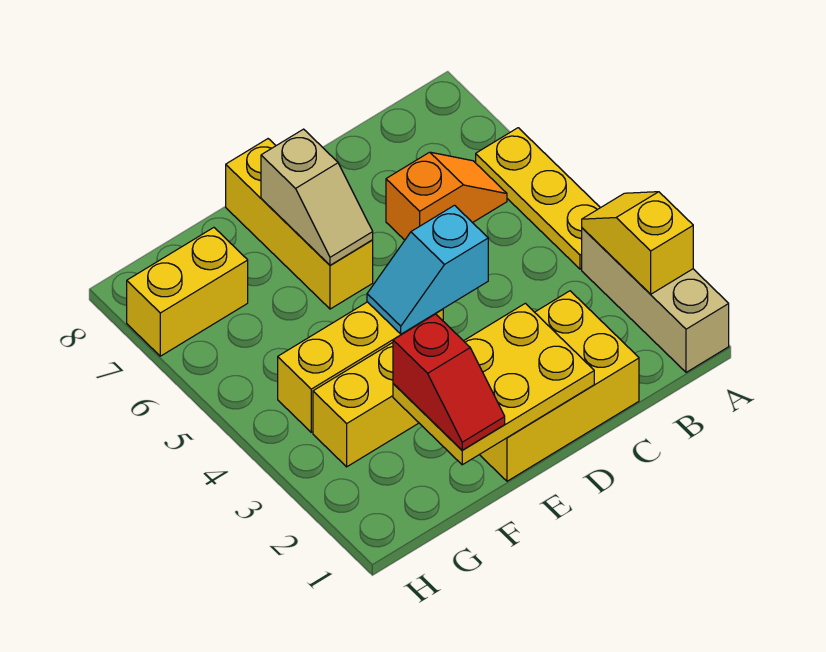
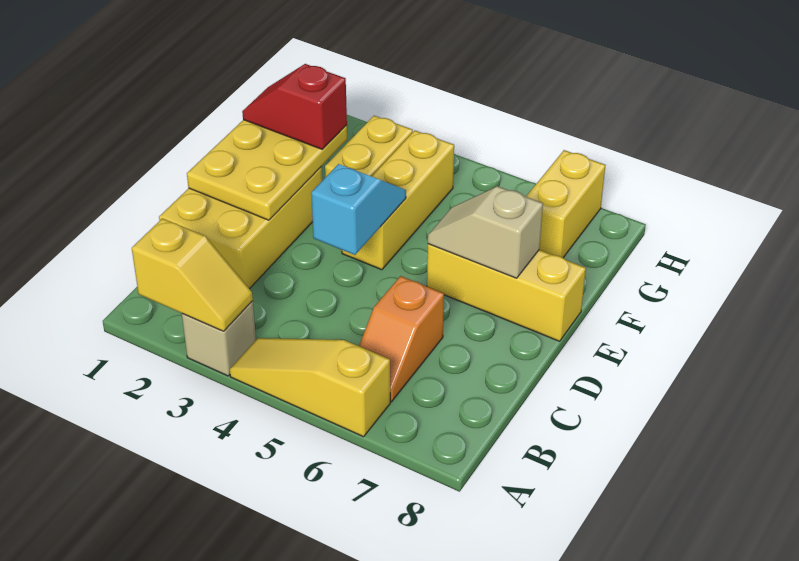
tan brick A1:A3 level 1 -> tan brick A3 level 1
yellow plate A4:A6 level 1 -> yellow slope A4:A6 level 1 top 6

